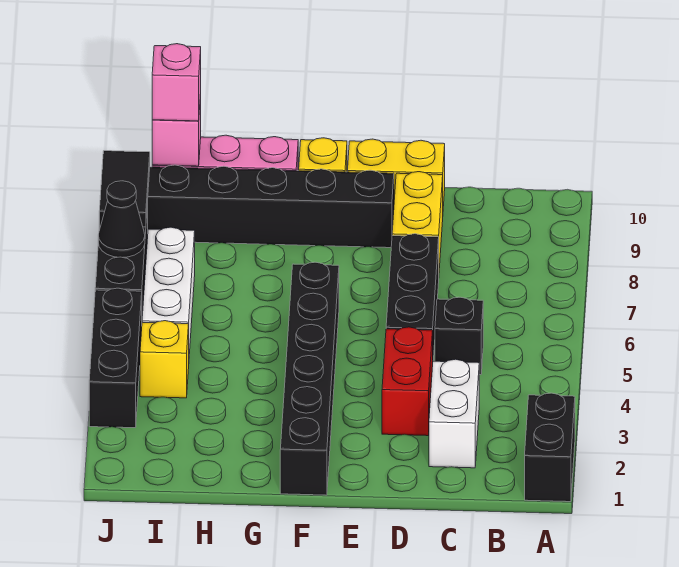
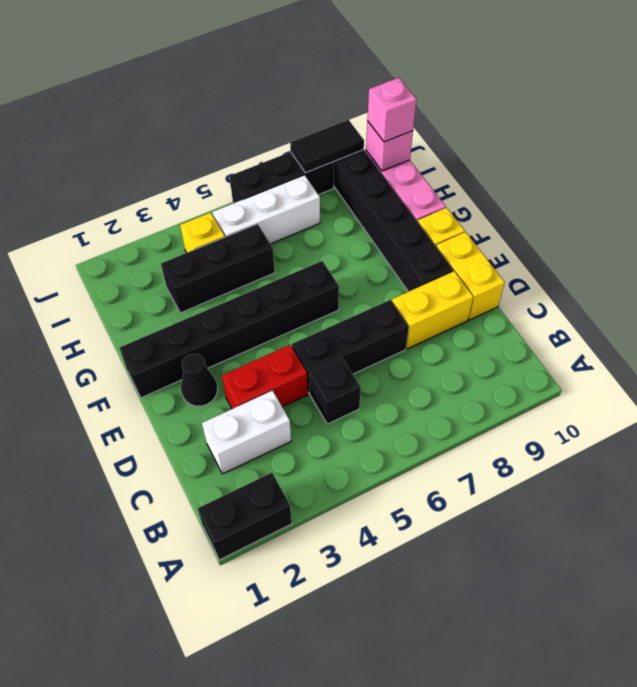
black brick J3:J5 level 1 -> black brick H3:H5 level 1
black cone J7 level 2 -> black cone E2 level 1

